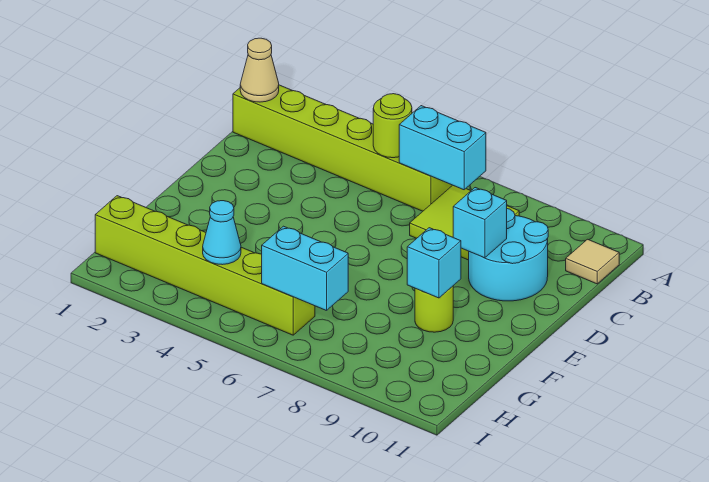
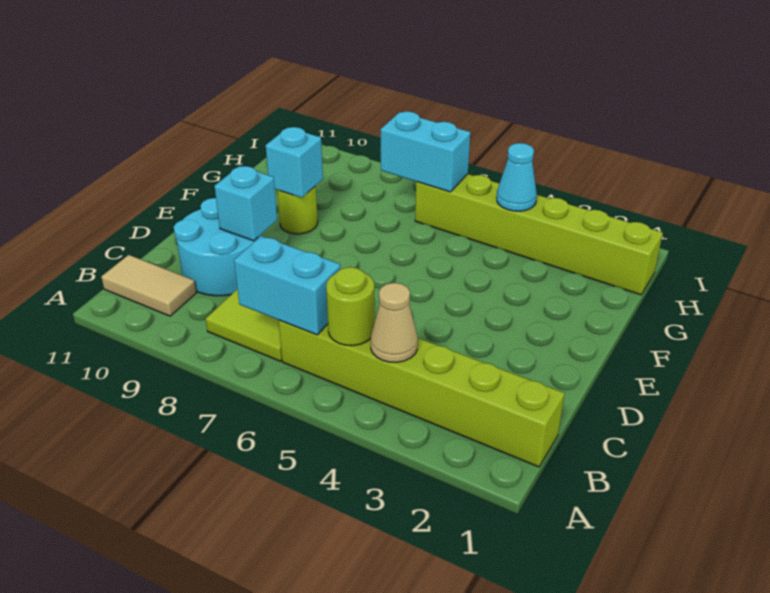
tan cone B1 level 2 -> tan cone B4 level 2
tan tile B11 level 1 -> tan tile B10:B11 level 1

